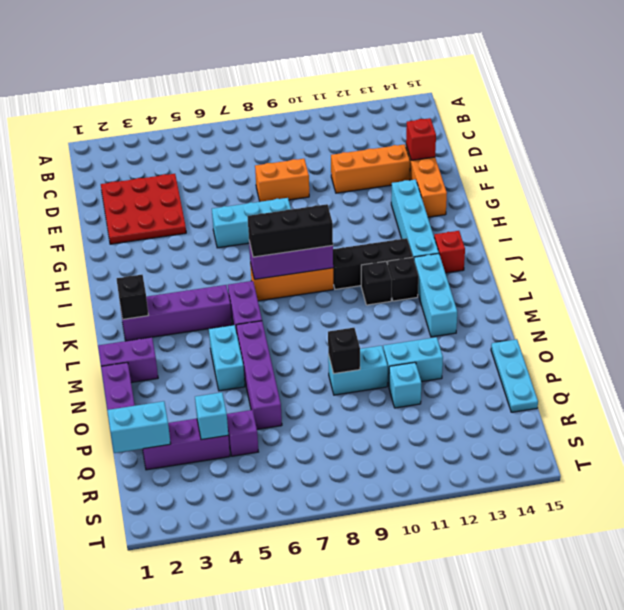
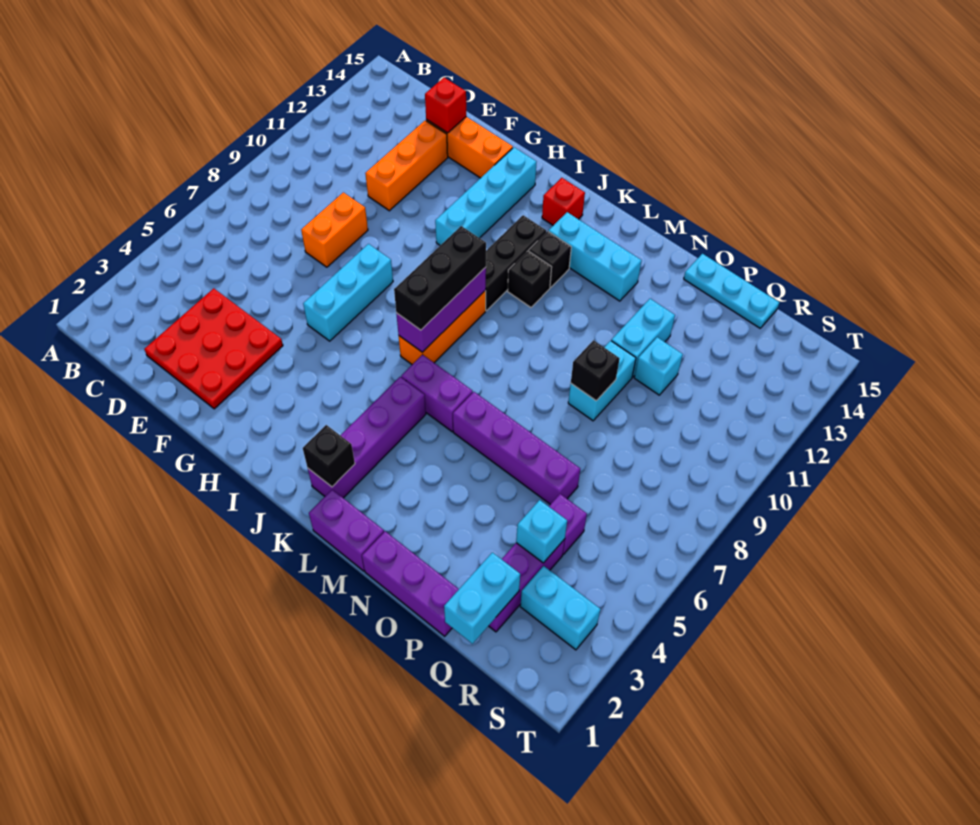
cyan brick G13:J13 level 1 -> cyan brick H11:H14 level 1
purple brick M1:M2 level 1 -> purple brick L1:M1 level 1
cyan brick M5:N5 level 1 -> cyan brick R3:S3 level 1

